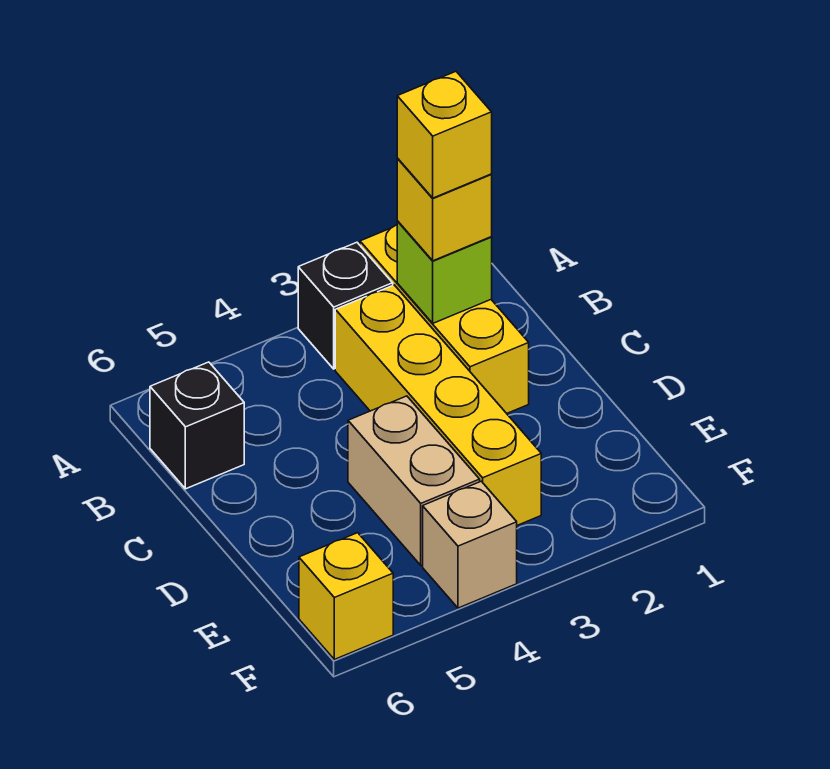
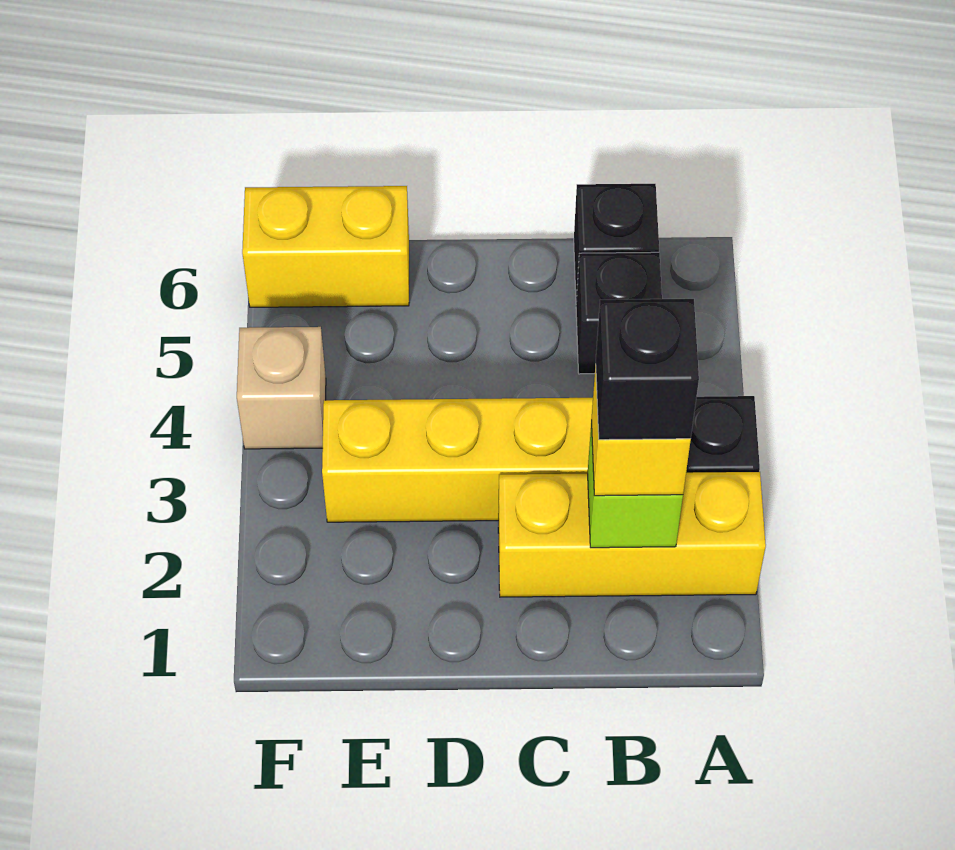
yellow brick B2 level 4 -> black brick B2 level 4
none -> black brick B5 level 1
tan brick D4:E4 level 1 -> none
yellow brick F6 level 1 -> yellow brick E6:F6 level 1

